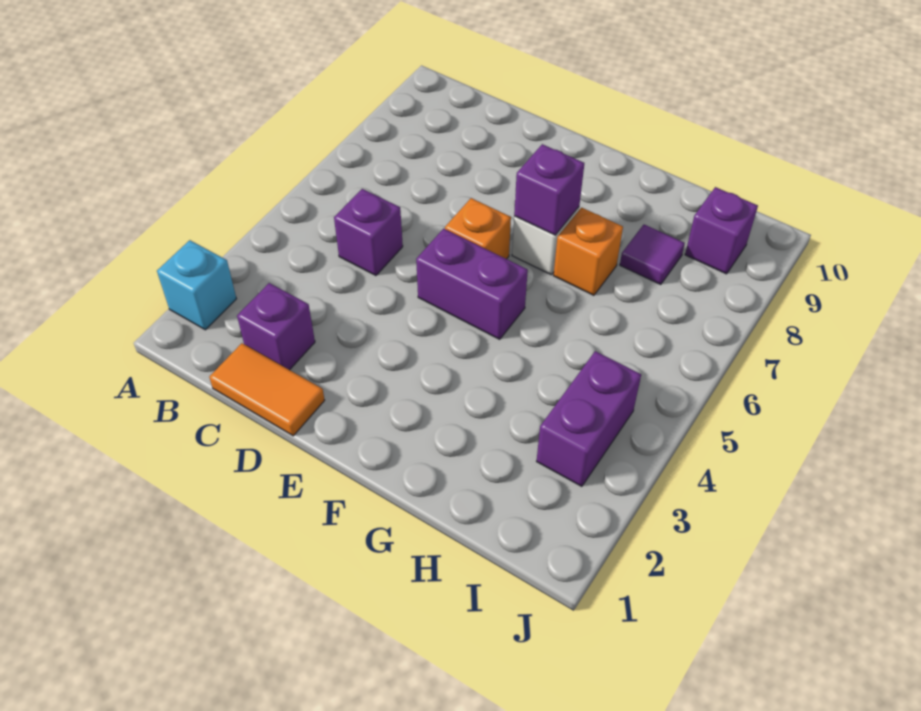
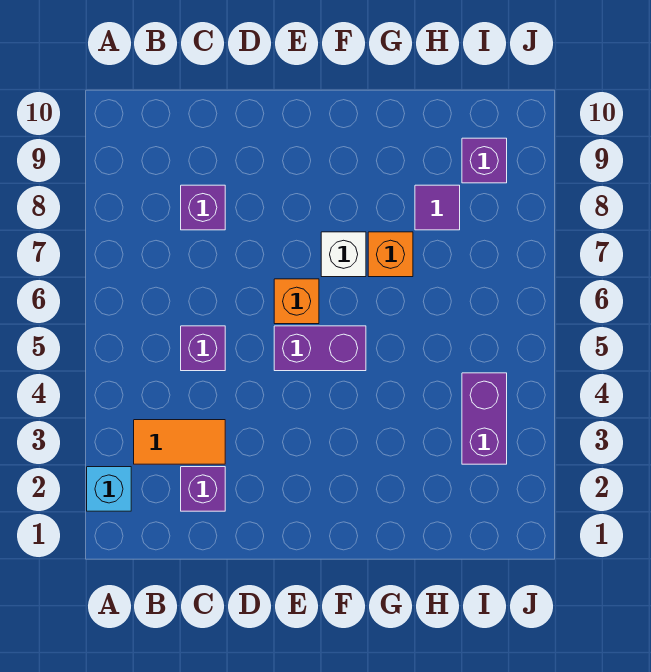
orange tile C1:D1 level 1 -> orange tile B3:C3 level 1
purple brick F7 level 2 -> purple brick C8 level 1

